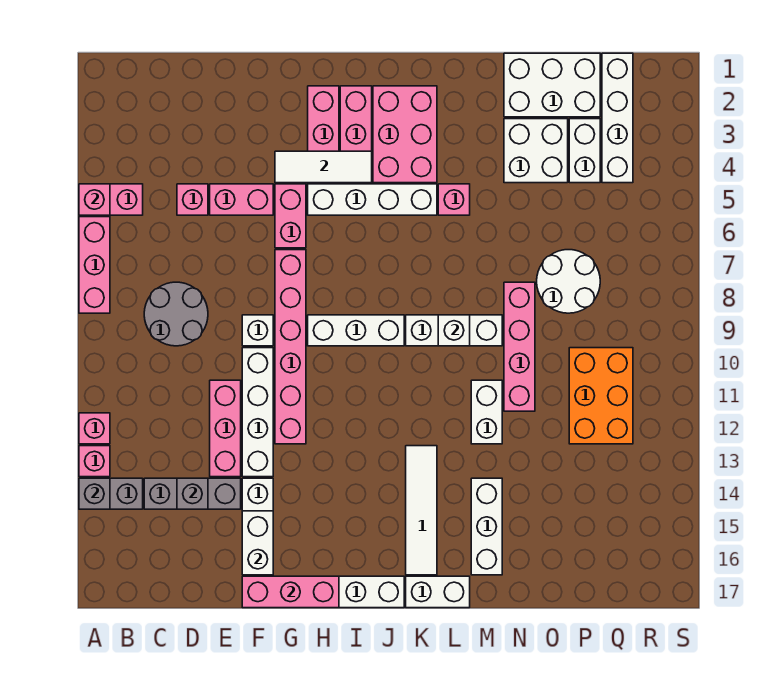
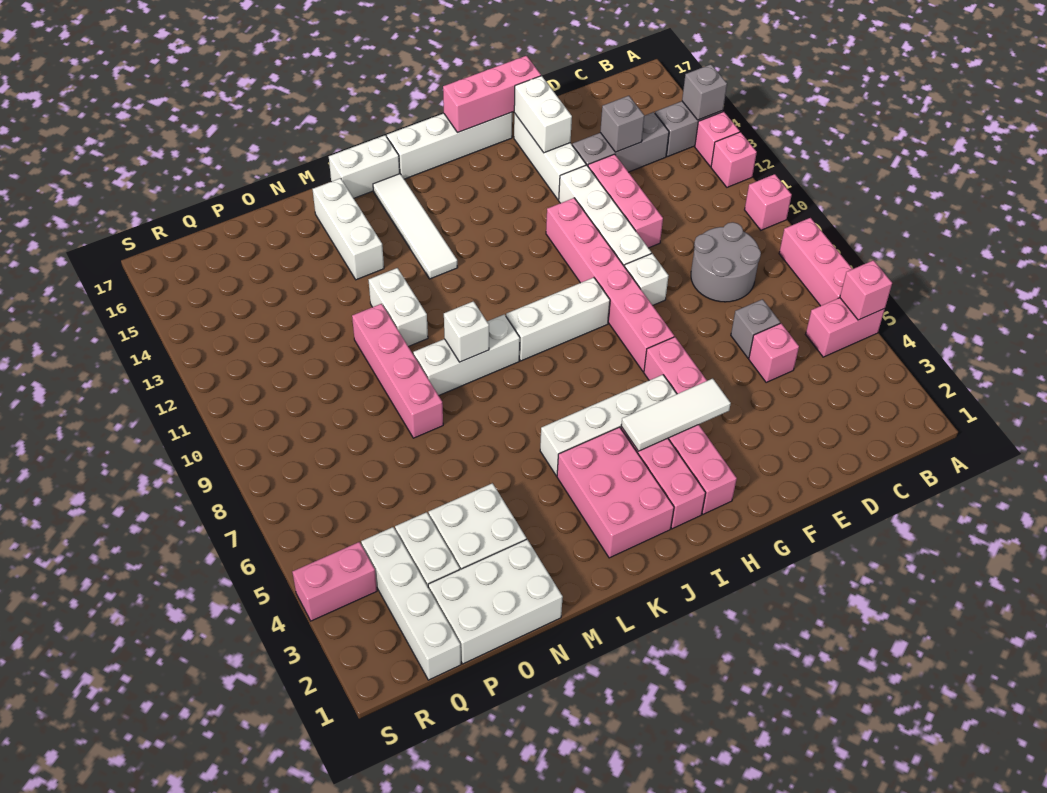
none -> grey brick D6 level 1
pink brick E5:F5 level 1 -> pink brick R4:S4 level 1
pink brick L5 level 1 -> pink brick A10 level 1
white round brick O7:P8 level 1 -> none
orange brick P10:Q12 level 1 -> none

